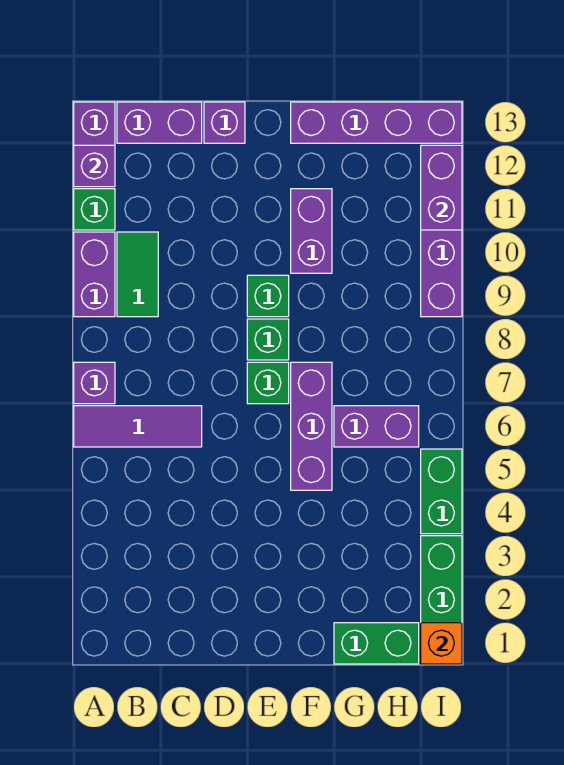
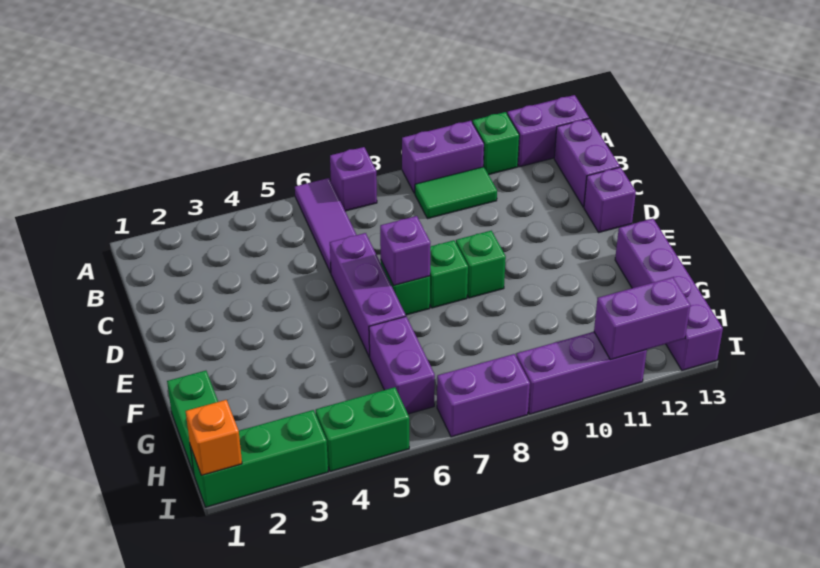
purple brick A12 level 2 -> purple brick E7 level 2
purple brick F5:F7 level 1 -> purple brick D6:F6 level 1
purple brick F10:F11 level 1 -> purple brick I7:I8 level 1

